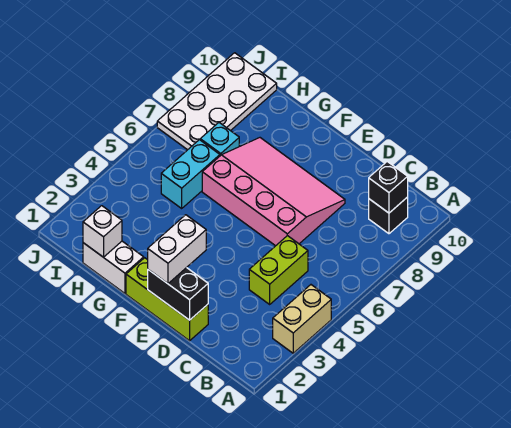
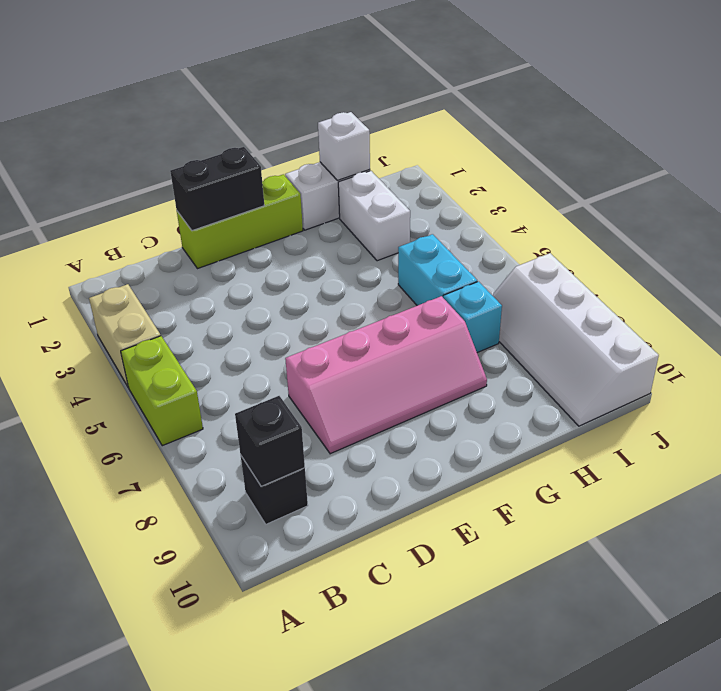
lime brick C4:C5 level 1 -> lime brick A5:A6 level 1
pink slope D6:G8 level 1 top 6 -> pink slope D7:G8 level 1 top 7
white brick E1:E2 level 3 -> white brick H2:H3 level 1
white plate I7:J10 level 1 -> white slope I7:J10 level 1 top J

